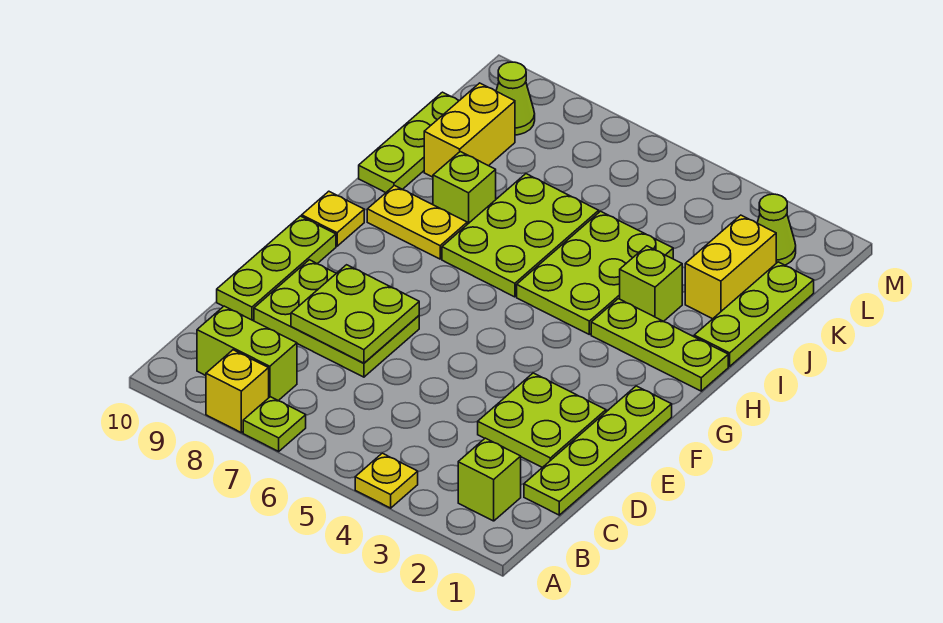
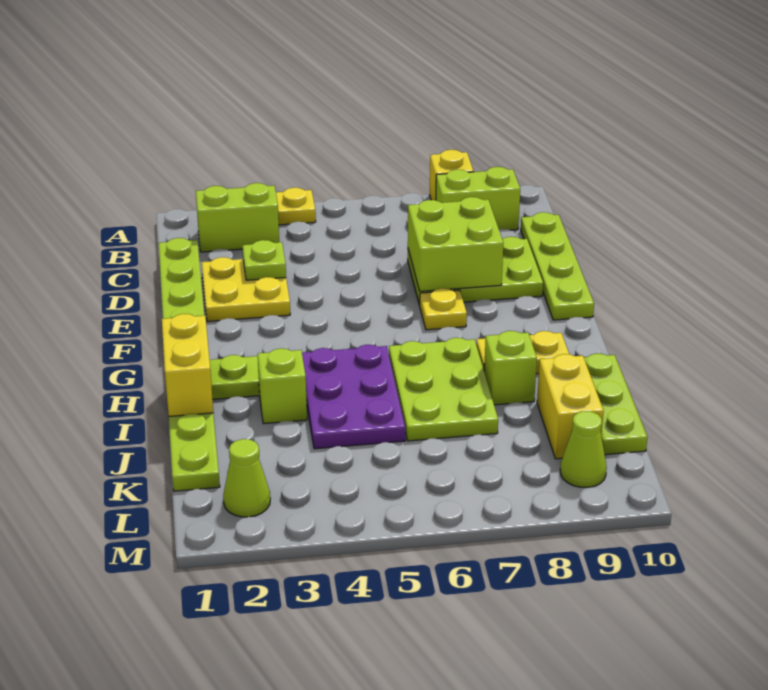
lime plate A7 level 1 -> lime plate D3 level 2
lime brick B2 level 1 -> lime brick B2:B3 level 1
lime plate D2:E3 level 1 -> yellow plate D2:E3 level 1
lime plate D7:E8 level 2 -> lime brick D7:E8 level 2
lime plate D10:F10 level 1 -> lime plate C10:F10 level 1
yellow plate G10 level 1 -> yellow plate F7 level 1
lime plate H4:J5 level 1 -> purple plate H4:J5 level 1
yellow brick J2:K2 level 1 -> yellow brick H1:I1 level 2

